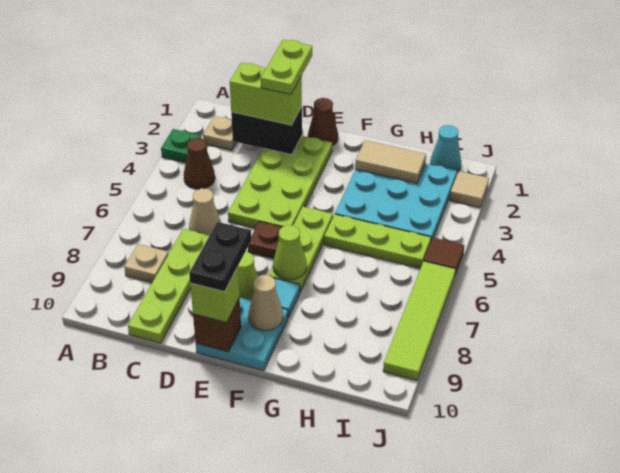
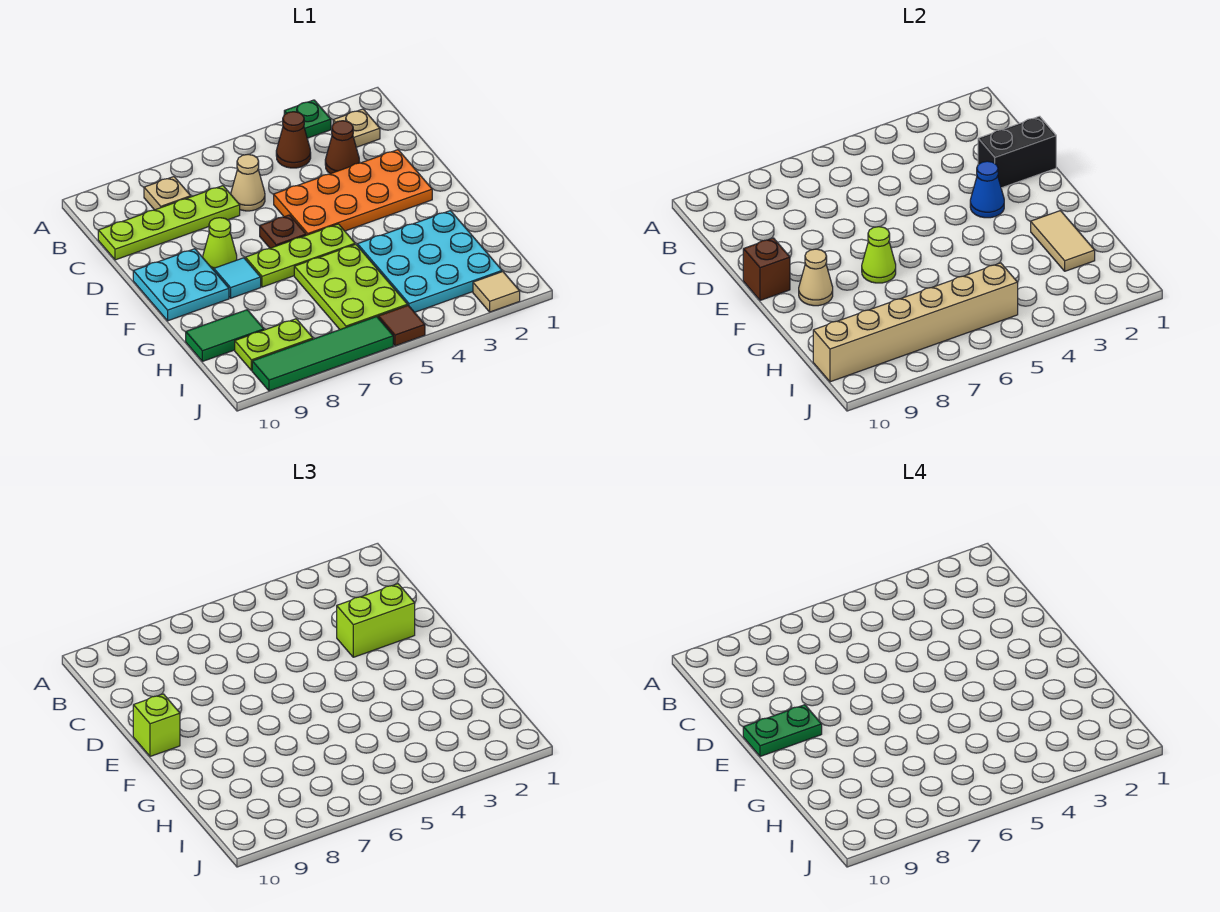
black brick C2:D2 level 2 -> black brick D1:D2 level 2
lime brick C2:D2 level 3 -> lime brick D2:D3 level 3
lime plate D1:D2 level 4 -> lime plate I8:I9 level 1
lime plate D2:E5 level 1 -> orange plate D2:E5 level 1
brown cone E1 level 1 -> brown cone C3 level 1
none -> blue cone E3 level 2
black plate E9:E10 level 4 -> green plate E9:E10 level 4
lime plate G5:I5 level 1 -> lime plate G5:I6 level 1
none -> green tile H9:H10 level 1
cyan cone I1 level 1 -> none
none -> tan brick I5:I10 level 2
lime tile J6:J9 level 1 -> green tile J6:J9 level 1

